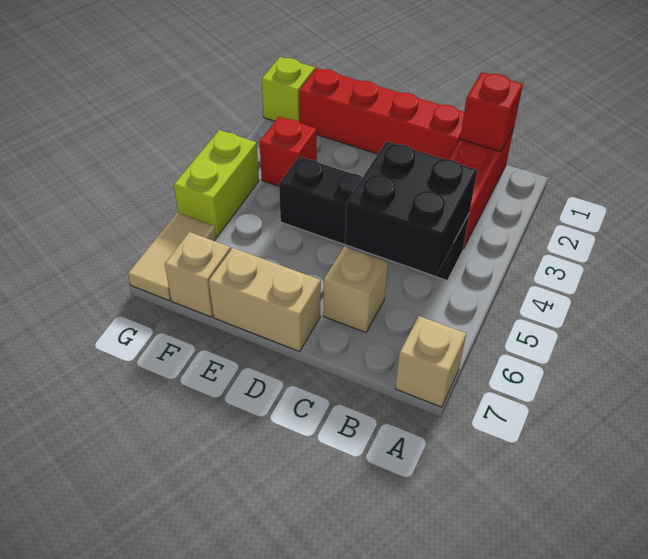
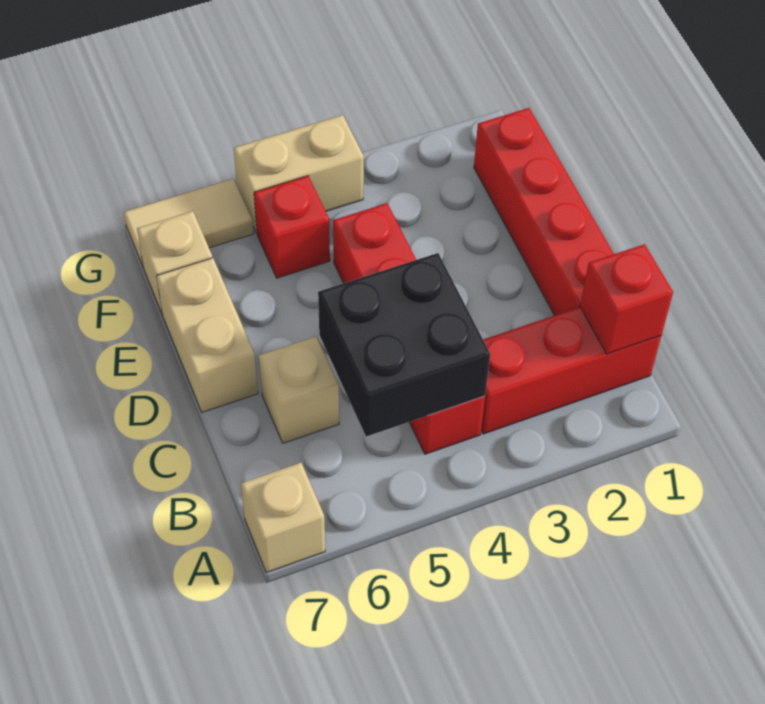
black brick B4:E4 level 1 -> red brick B4:E4 level 1
red brick F3 level 1 -> red brick F5 level 1
lime brick G1 level 1 -> none
lime brick G4:G5 level 1 -> tan brick G4:G5 level 1

